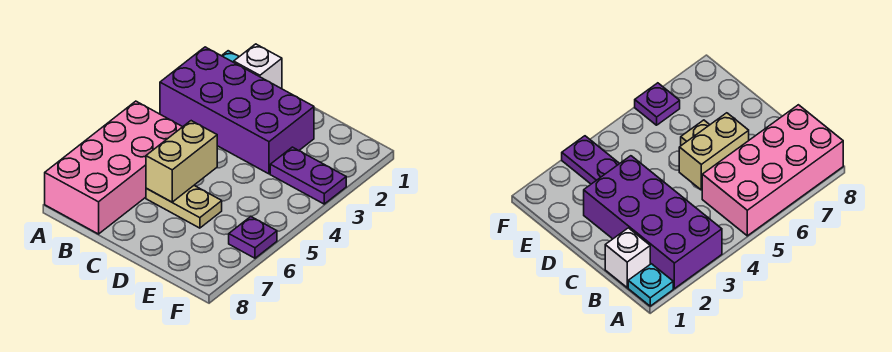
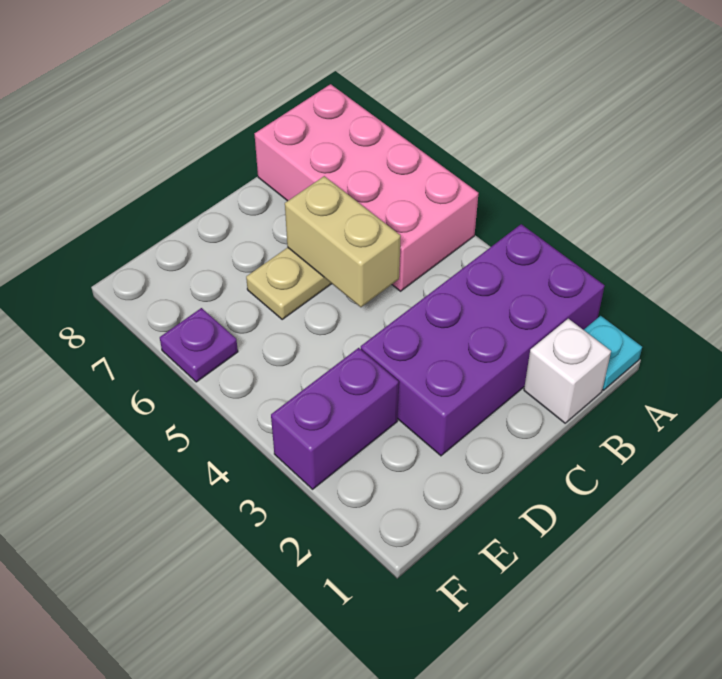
purple plate E3:F3 level 1 -> purple brick E3:F3 level 1

